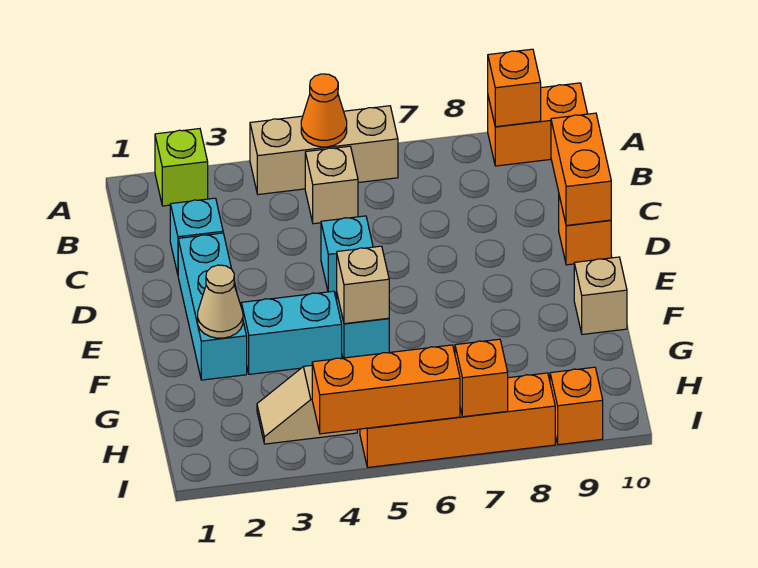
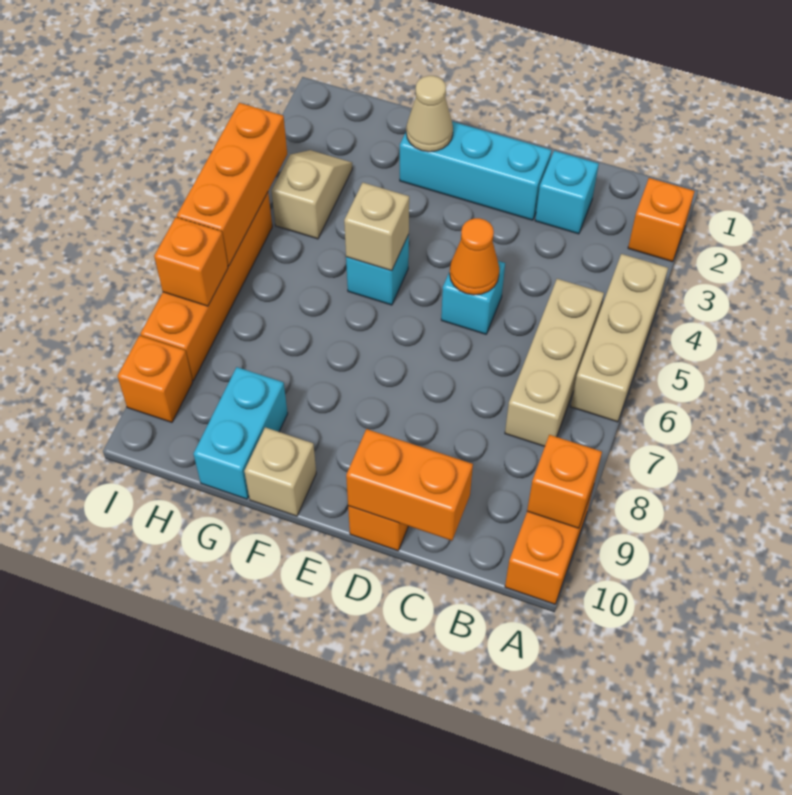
lime brick A2 level 1 -> orange brick A2 level 1
orange cone A5 level 2 -> orange cone D5 level 2
tan brick B5 level 1 -> tan brick B5:B7 level 1
cyan brick F3:F4 level 1 -> cyan brick G9:G10 level 1

